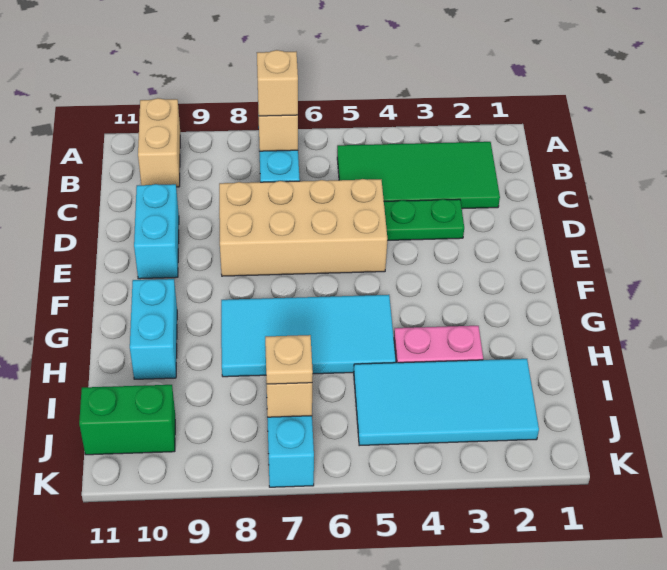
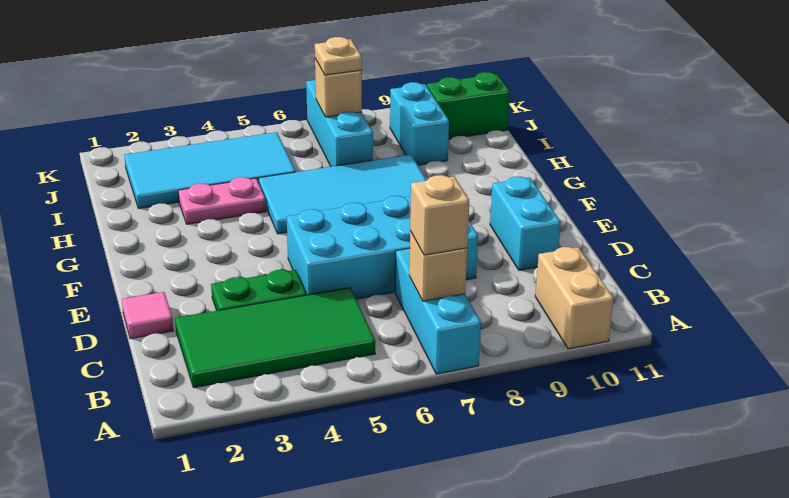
none -> pink tile D1 level 1
tan brick D5:E8 level 1 -> cyan brick D5:E8 level 1
cyan brick G10:H10 level 1 -> cyan brick I9:J9 level 1

